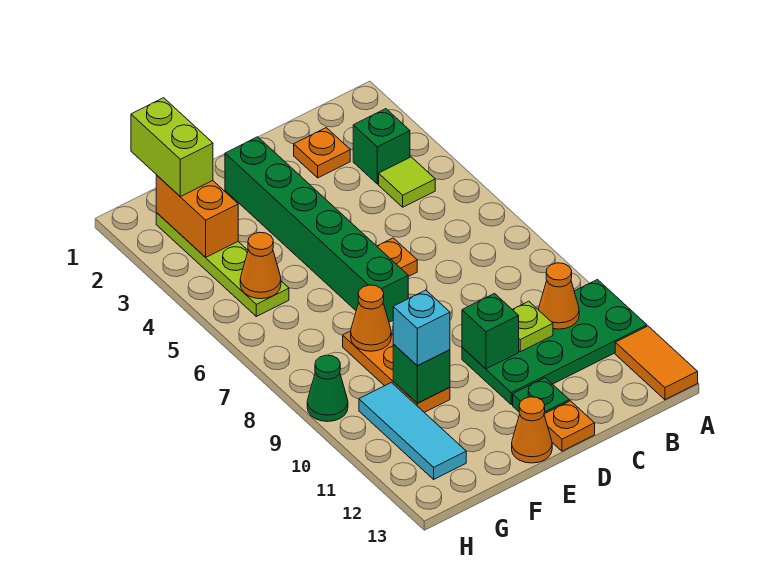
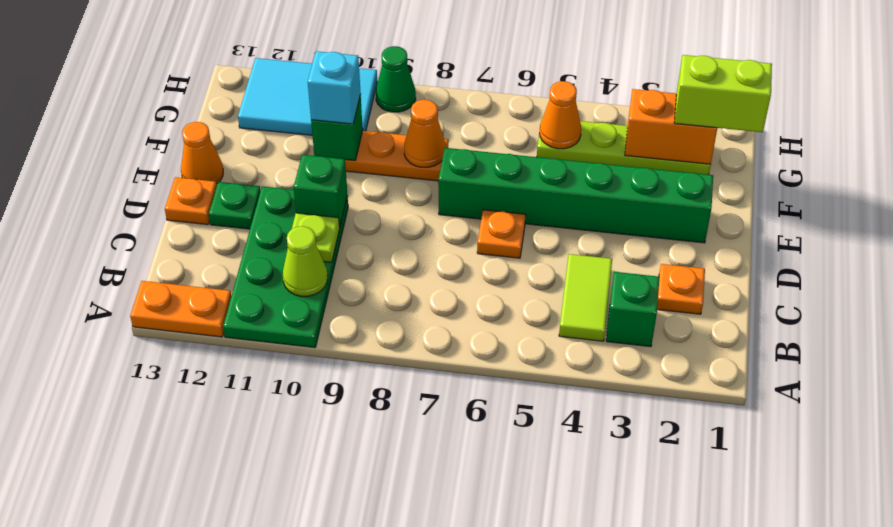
orange tile A12:A13 level 1 -> orange plate A12:A13 level 1
lime tile B4 level 1 -> lime tile B4:C4 level 1
orange cone B10 level 2 -> lime cone B10 level 2
cyan tile G10:G12 level 1 -> cyan tile G10:H12 level 1

